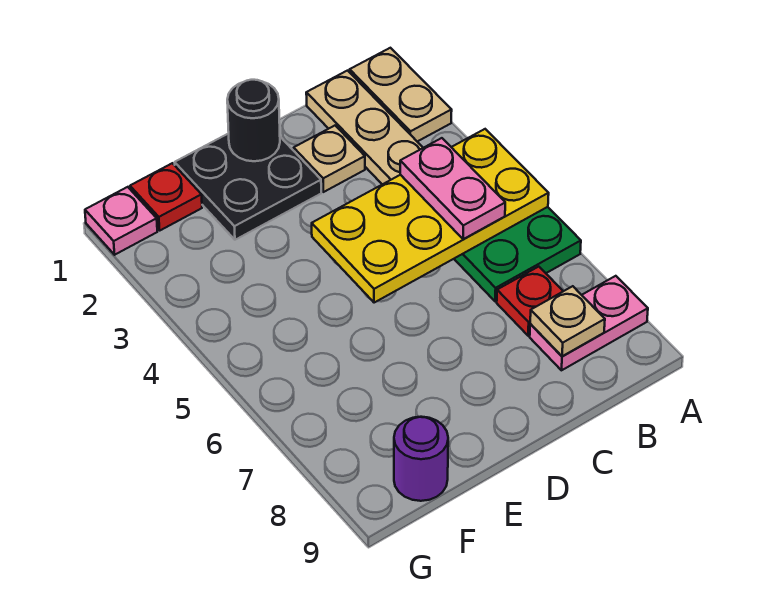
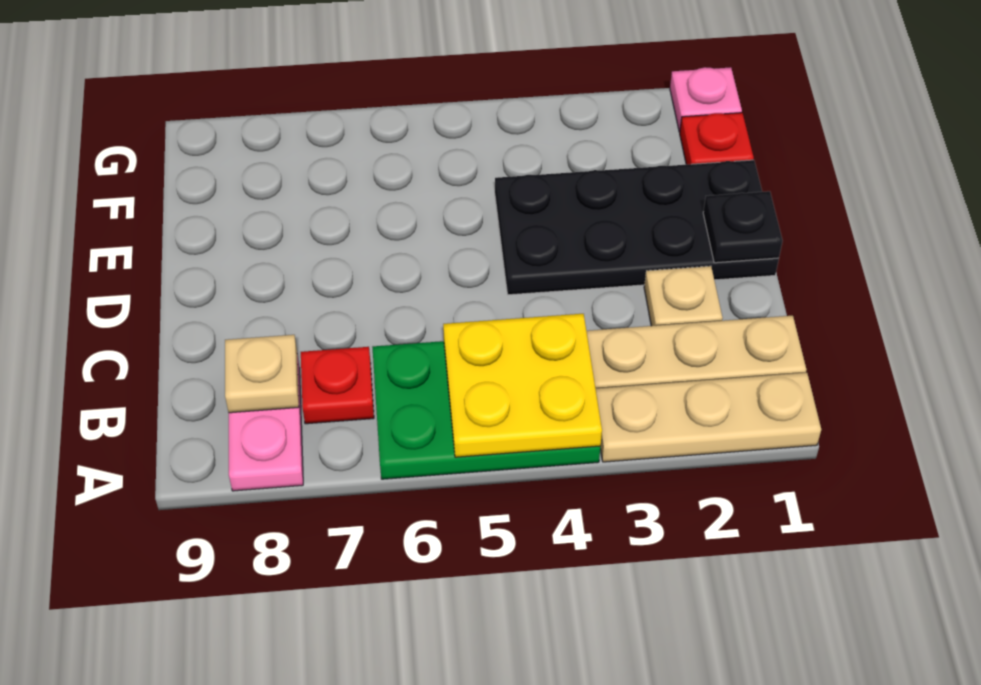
tan plate A1:A2 level 1 -> tan plate A1:A3 level 1
yellow plate A4:D5 level 2 -> yellow plate A4:B5 level 2
pink plate B4:B5 level 3 -> none
black plate D1:E2 level 1 -> black plate D1:E4 level 1
black round brick D1 level 2 -> black plate D1 level 2
purple round brick F9 level 1 -> none

